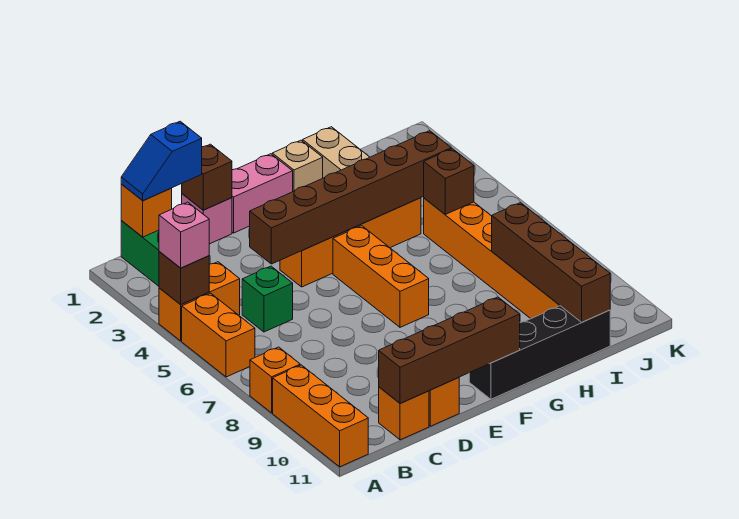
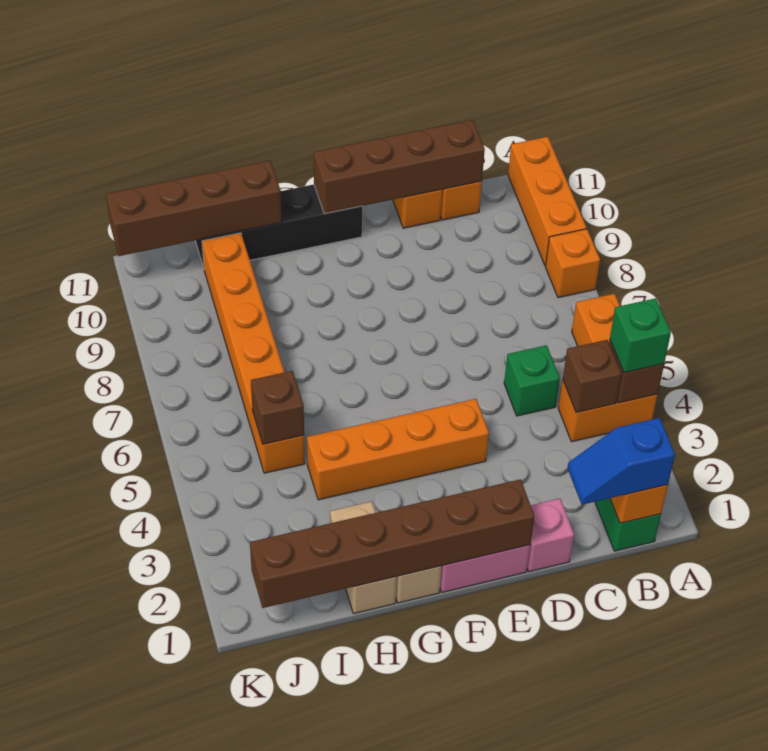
pink brick A4 level 3 -> green brick A4 level 3
blue slope B1:C1 level 3 top C -> blue slope B1:C1 level 3 top B
brown brick D1 level 2 -> brown brick B4 level 2
brown brick D4:I4 level 2 -> brown brick E1:J1 level 2
orange brick F5:F7 level 1 -> none
brown brick I8:I11 level 2 -> brown brick H11:K11 level 2

